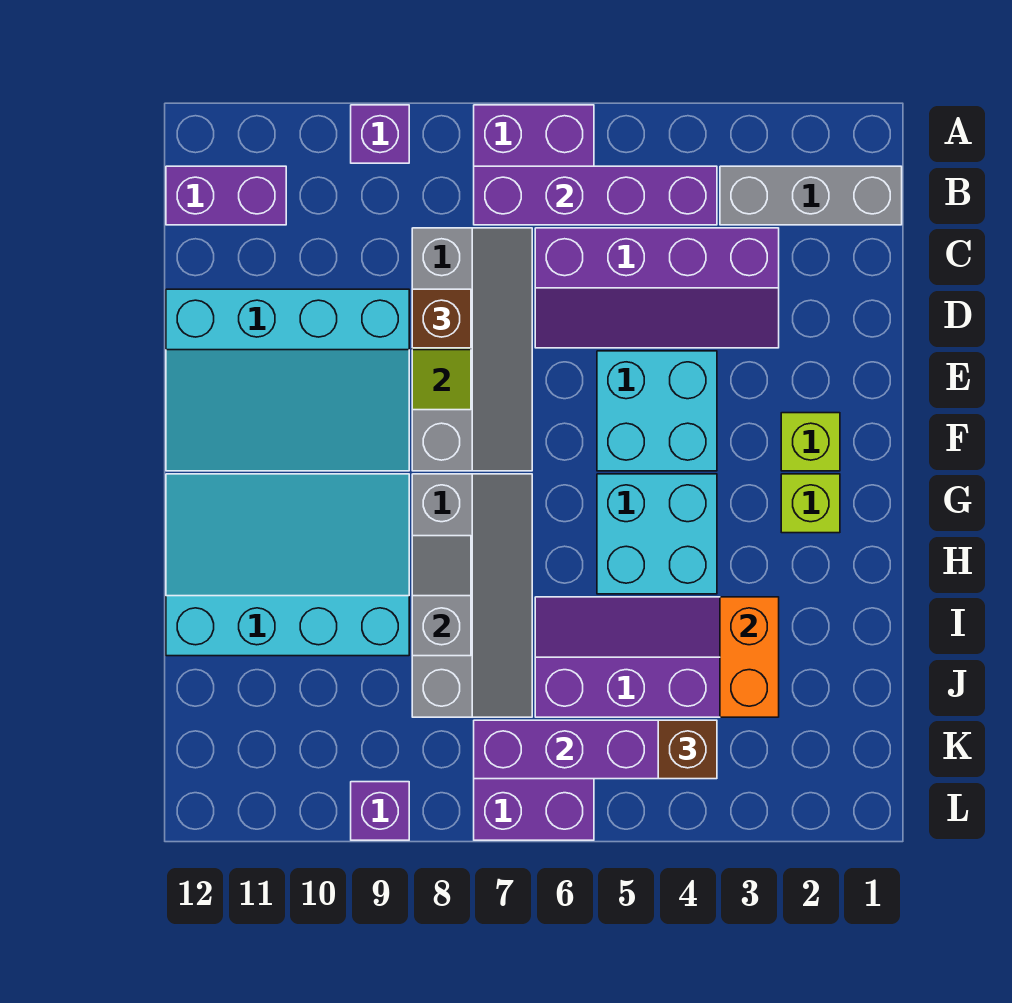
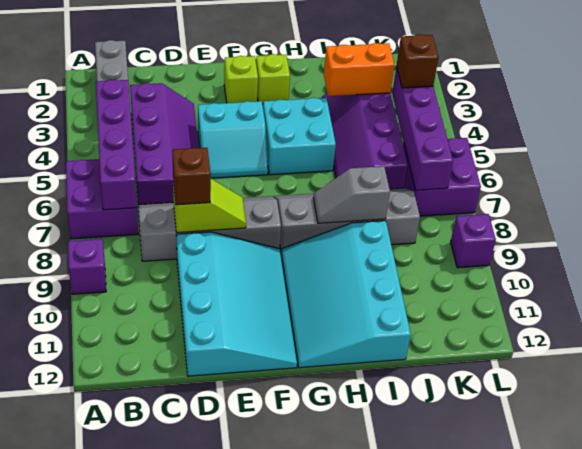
purple brick B11:B12 level 1 -> none
cyan brick E4:F5 level 1 -> cyan slope E4:F5 level 1 top 4

